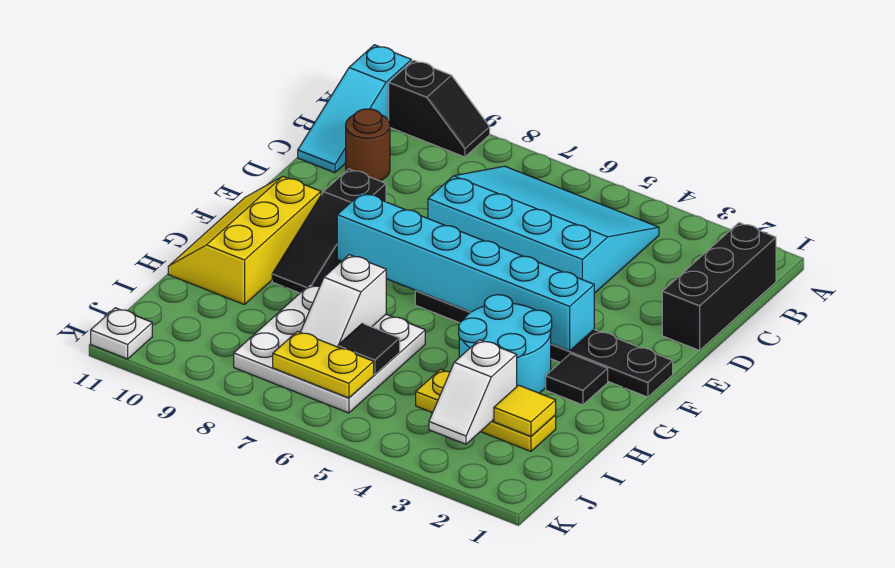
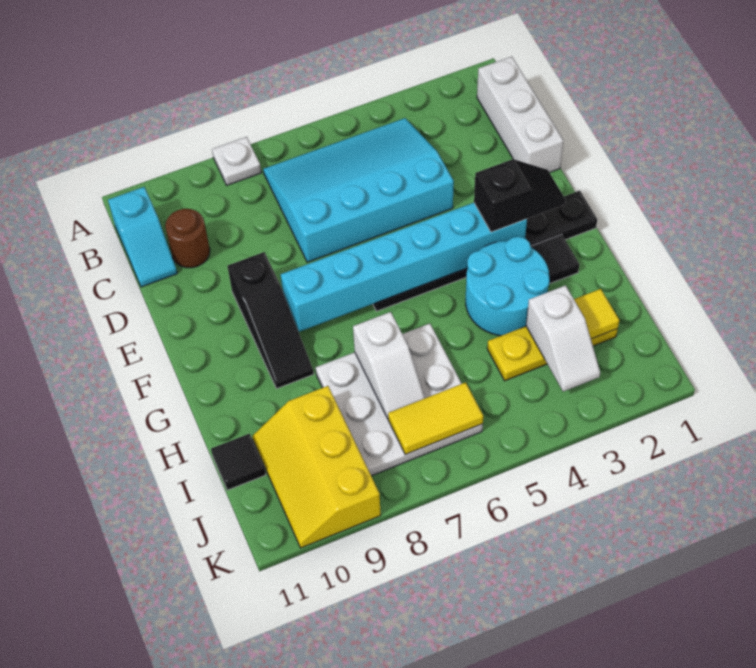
black slope A9:A10 level 1 top 10 -> black slope F2:F3 level 3 top 3
cyan slope A11:C11 level 1 top A -> cyan slope B11:C11 level 1 top B
black brick B1:D1 level 1 -> white brick B1:D1 level 1
yellow slope F10:H11 level 1 top 10 -> yellow slope I9:K10 level 1 top 9
black tile I6 level 2 -> black tile I11 level 1
yellow plate J6:J7 level 2 -> yellow tile J6:J7 level 2
white plate K11 level 1 -> white plate A8 level 1

